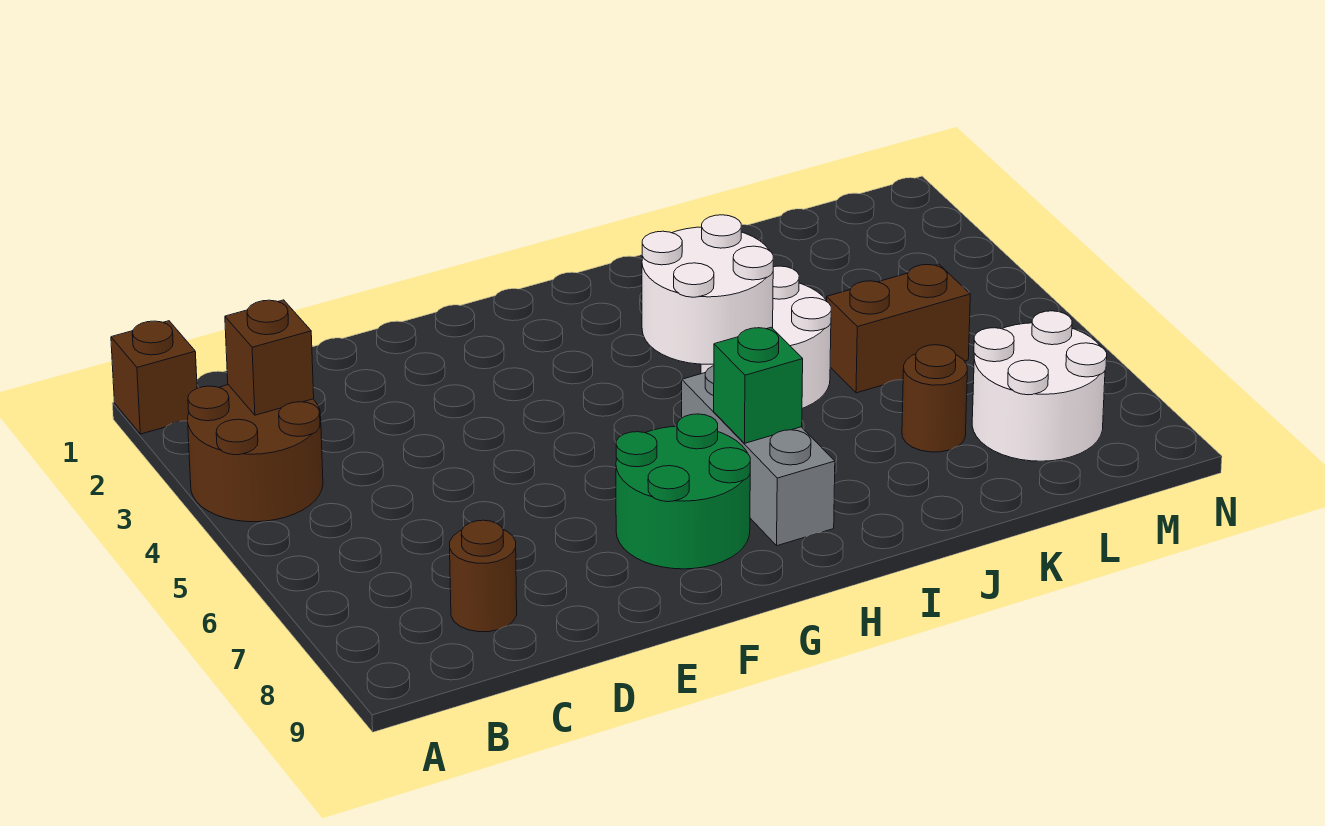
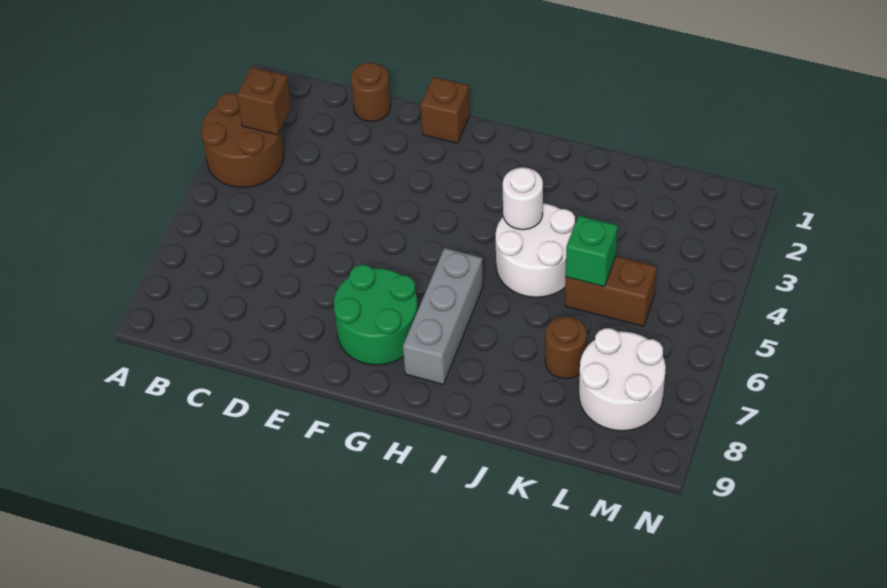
brown brick A1 level 1 -> brown brick F1 level 1
brown round brick C8 level 1 -> brown round brick D1 level 1
white round brick H4:I5 level 2 -> white round brick I4 level 2
green brick H7 level 2 -> green brick K5 level 2

